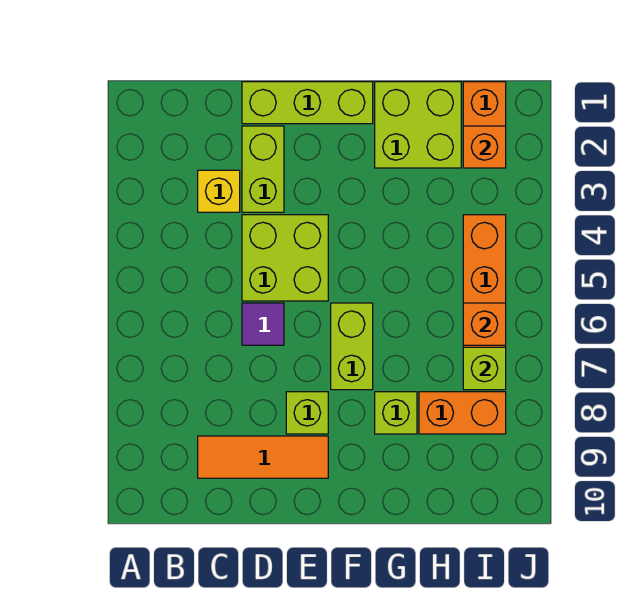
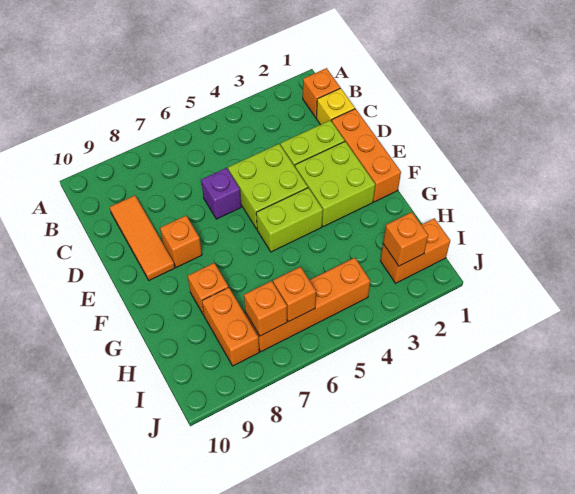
none -> orange brick B1 level 1
yellow brick C3 level 1 -> yellow brick C1 level 1
lime brick D1:F1 level 1 -> orange brick D1:F1 level 1
purple tile D6 level 1 -> purple brick D6 level 1
lime brick E8 level 1 -> orange brick E8 level 1
lime brick F6:F7 level 1 -> lime brick F4:F5 level 1
lime brick G1:H2 level 1 -> lime brick E2:F3 level 1
lime brick G8 level 1 -> orange brick G8 level 1
lime brick I7 level 2 -> orange brick I7 level 2

